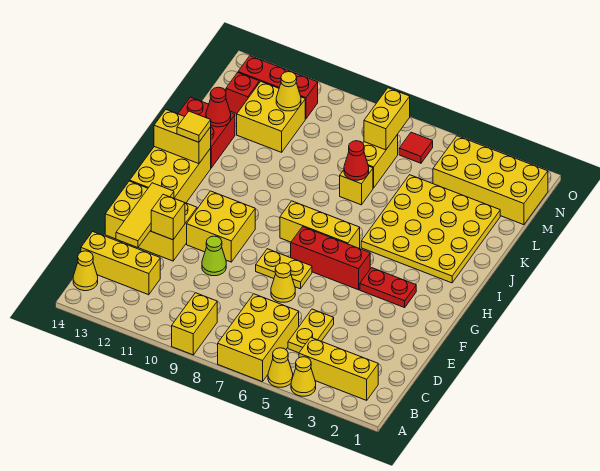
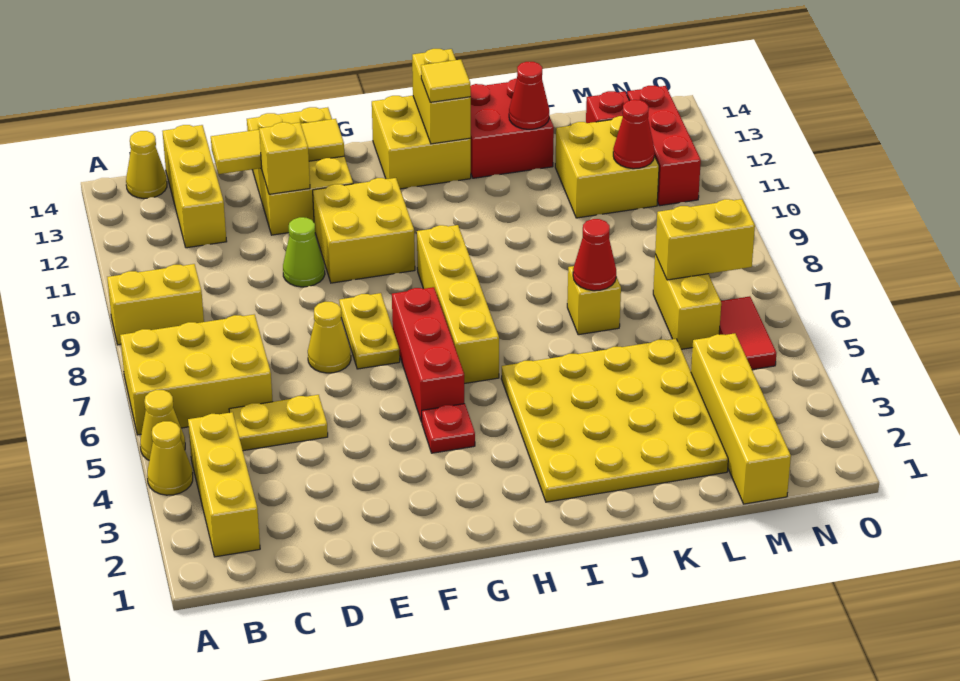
red plate G3:G4 level 1 -> red plate G4 level 1
yellow brick G13:I14 level 1 -> yellow brick H13:I14 level 1
yellow brick H6:H8 level 1 -> yellow brick H6:H9 level 1
yellow brick L7:M7 level 1 -> yellow brick M6:M7 level 1
yellow brick M1:N4 level 1 -> yellow brick M1:M4 level 1
yellow cone M11 level 2 -> red cone M11 level 2
red tile N6 level 1 -> red tile N5:N6 level 1

